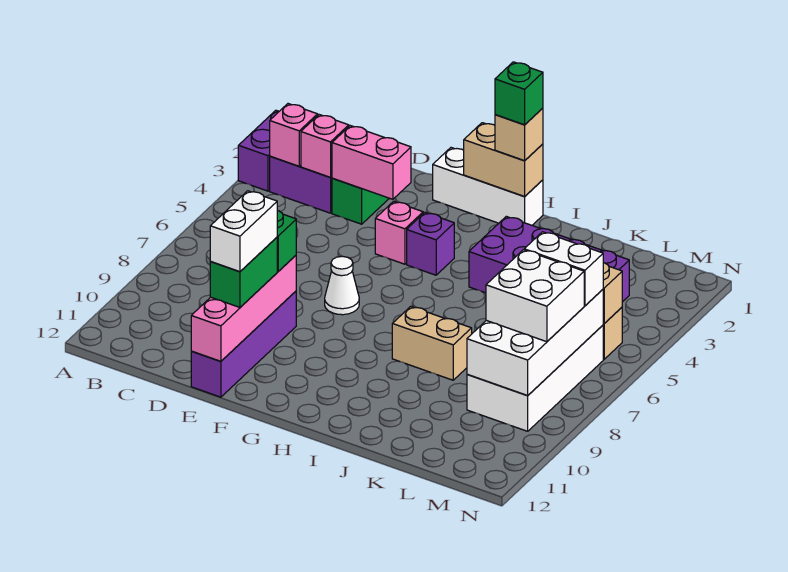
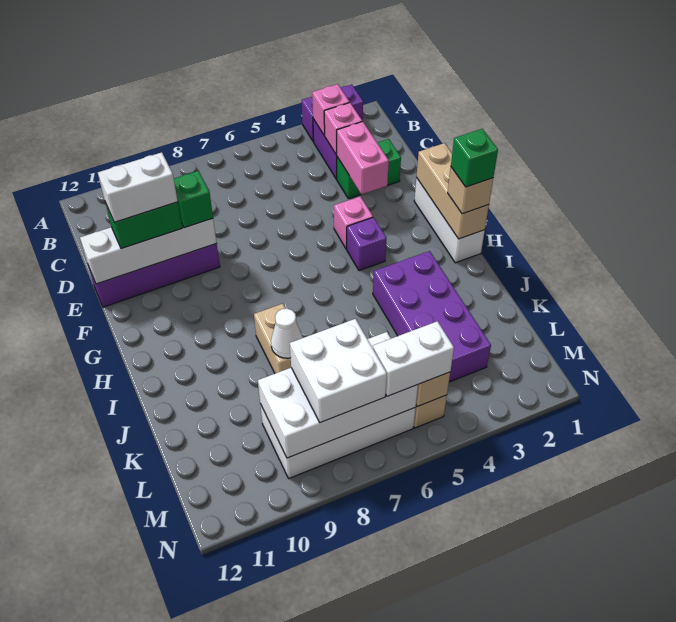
pink brick E9:E12 level 2 -> white brick E9:E12 level 2
white cone F7 level 1 -> white cone J8 level 2
tan brick G1:H1 level 2 -> tan brick F1:H1 level 2
white brick L6:M6 level 3 -> white brick M5:M6 level 3

